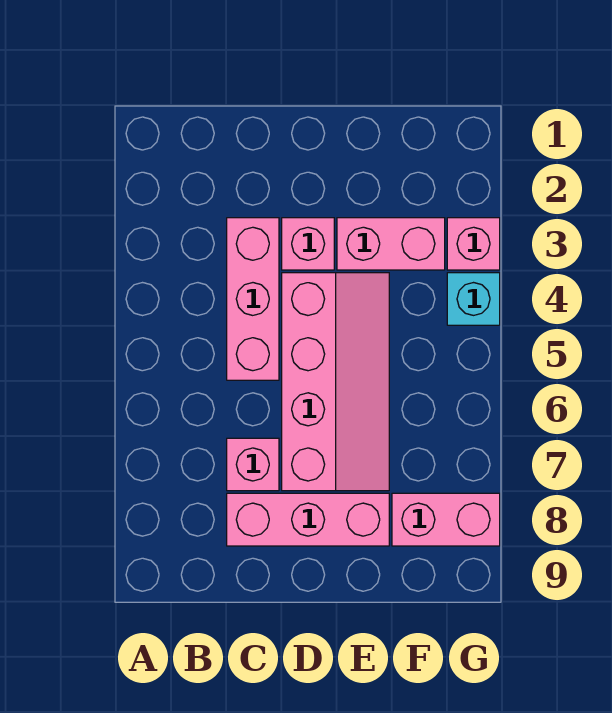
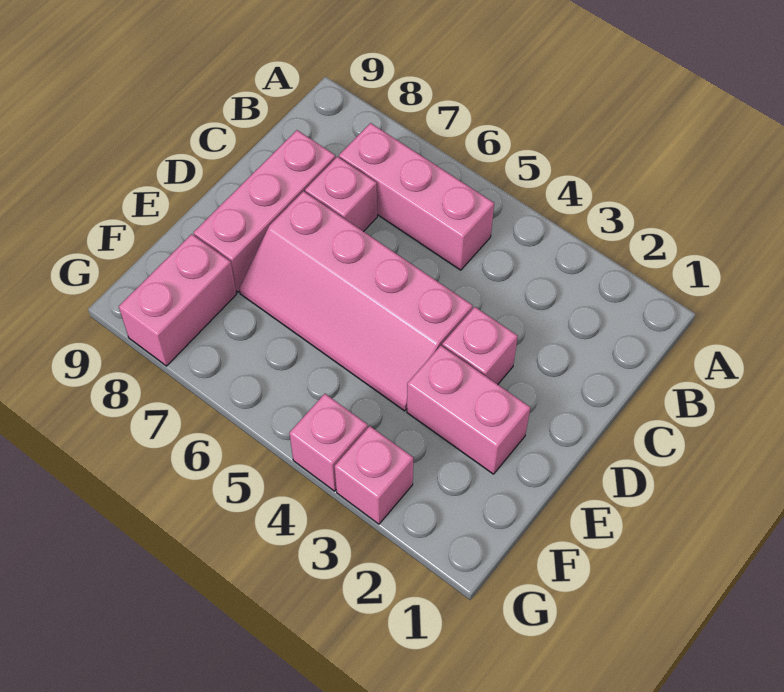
pink brick C3:C5 level 1 -> pink brick B5:B7 level 1
pink brick E3:F3 level 1 -> pink brick E2:E3 level 1
cyan brick G4 level 1 -> pink brick G4 level 1

